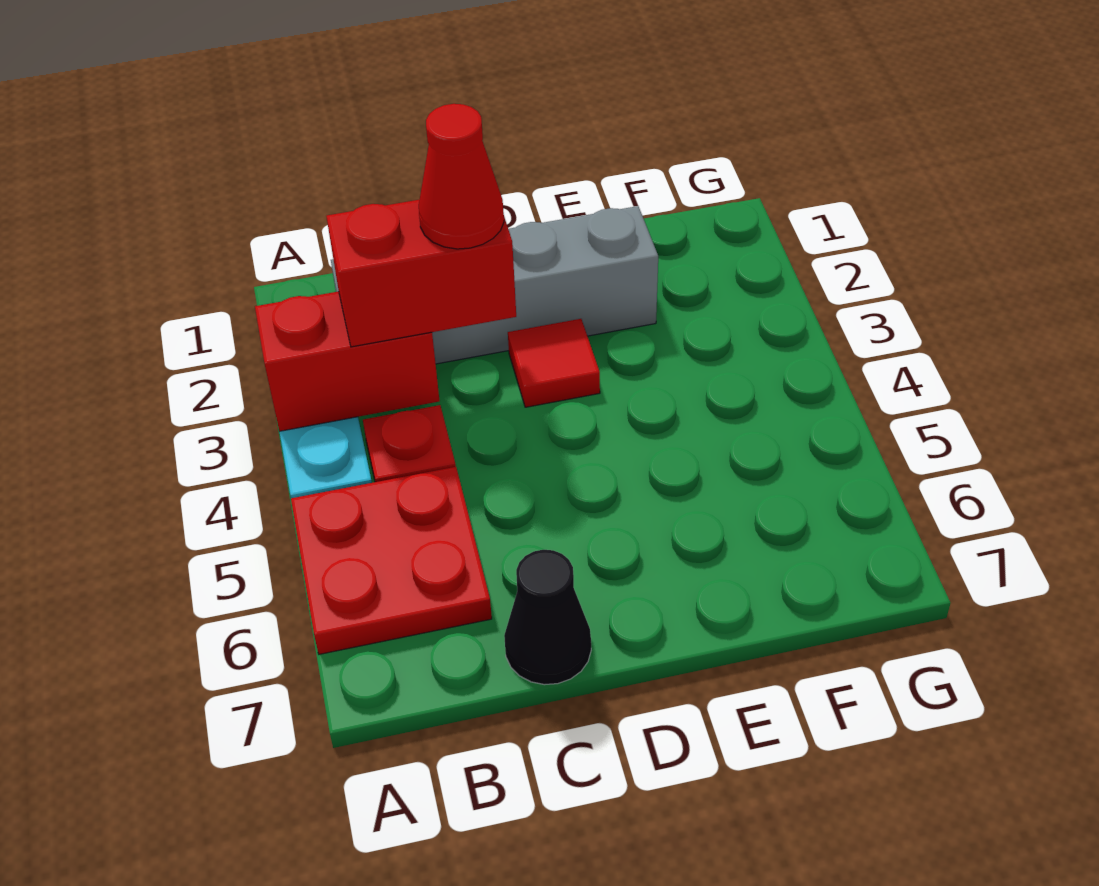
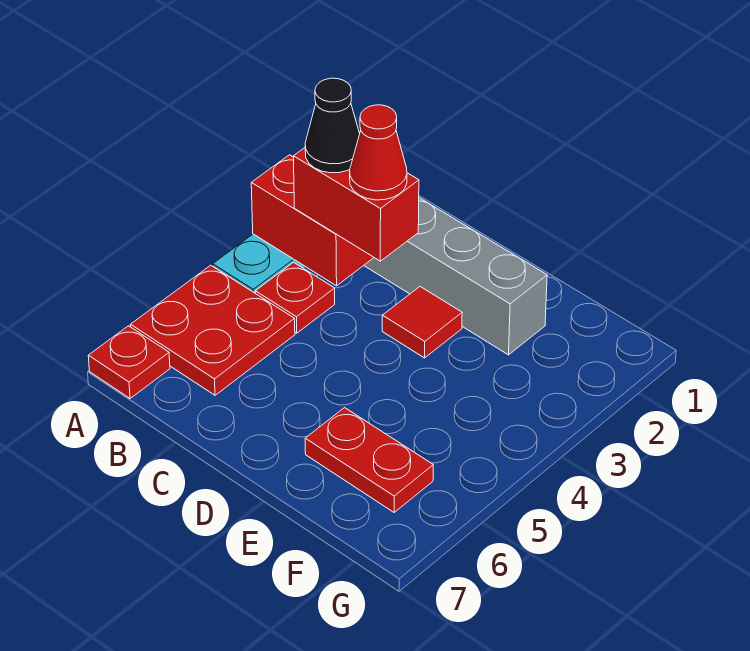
none -> red plate A7 level 1
black cone C7 level 1 -> black cone B3 level 4
none -> red plate E6:F6 level 1

